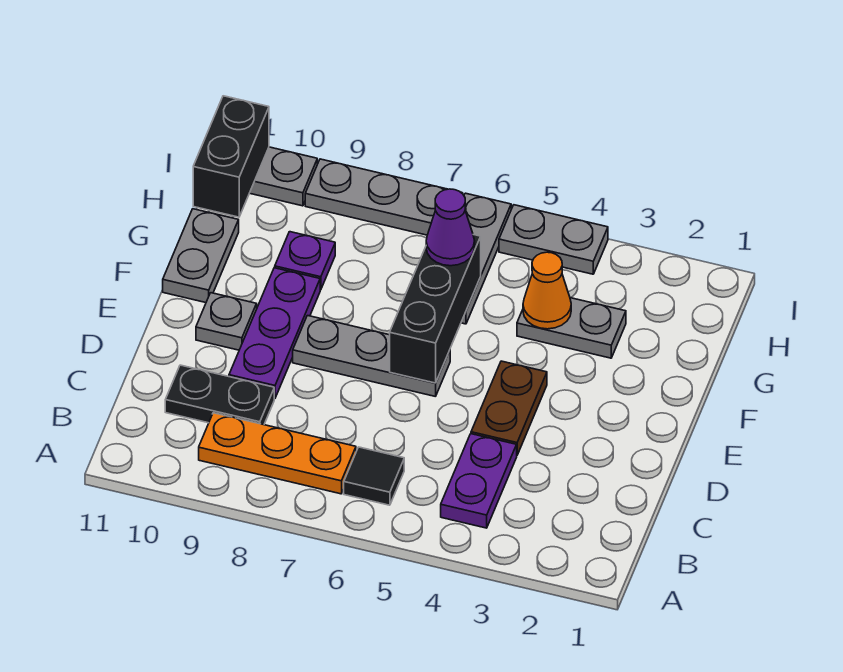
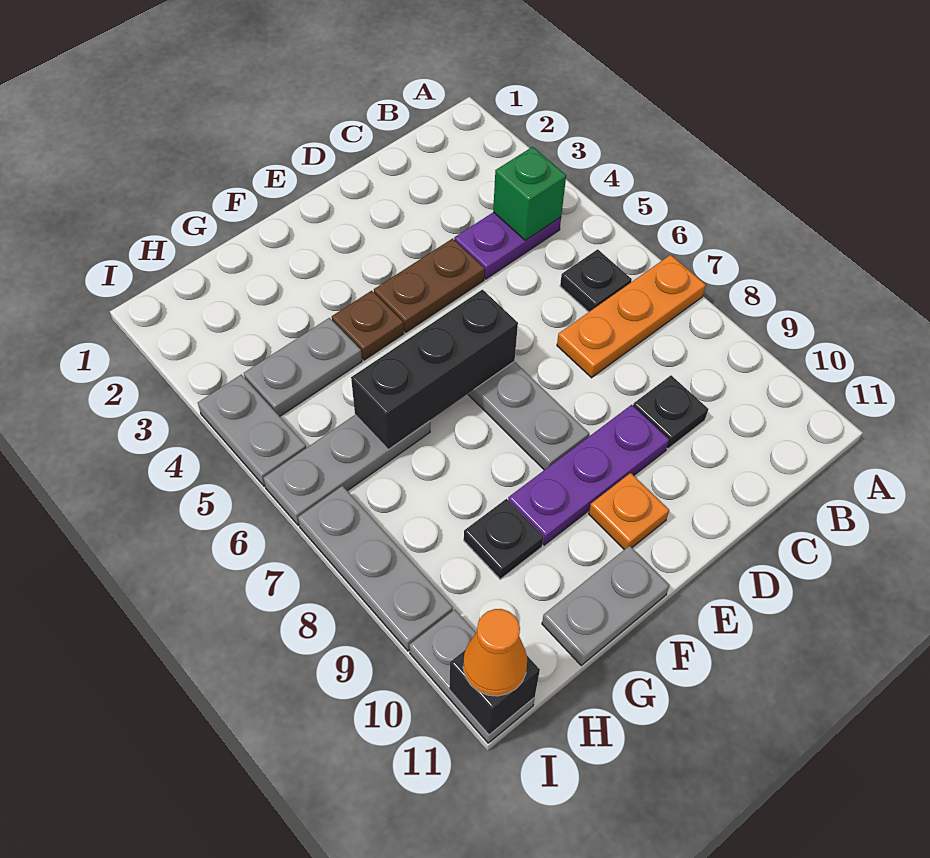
none -> green brick B4 level 2
black tile B6 level 1 -> black plate B6 level 1
orange plate B7:B9 level 1 -> orange plate A7:C7 level 1
black plate C9:C10 level 1 -> black plate C9 level 1
grey plate E10 level 1 -> orange plate E10 level 1
none -> brown plate F4 level 1
grey plate G3:G4 level 1 -> grey plate G4:H4 level 1
orange cone G4 level 2 -> orange cone I11 level 3
purple cone G6 level 3 -> none
purple plate G9 level 1 -> black plate G9 level 1
black brick H11:I11 level 2 -> black brick I11 level 2

